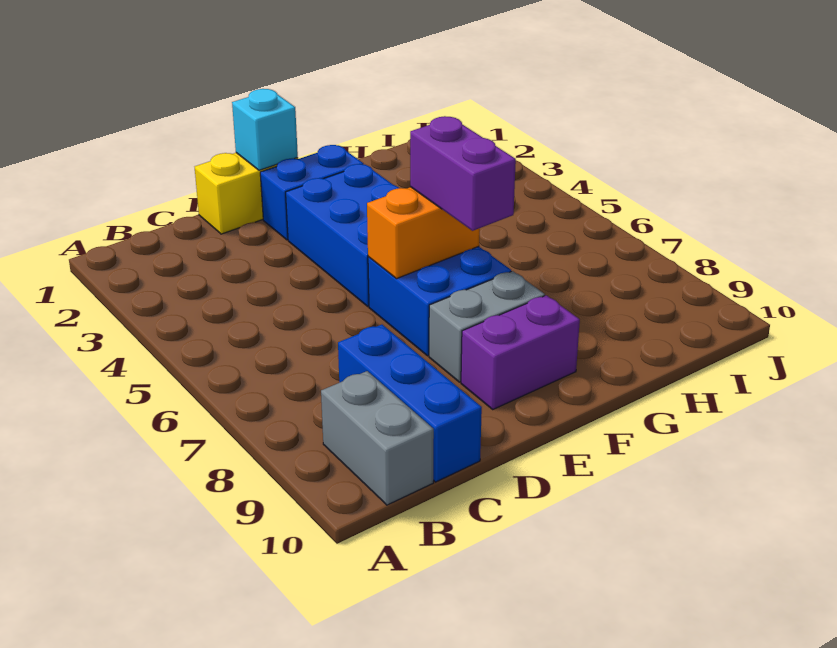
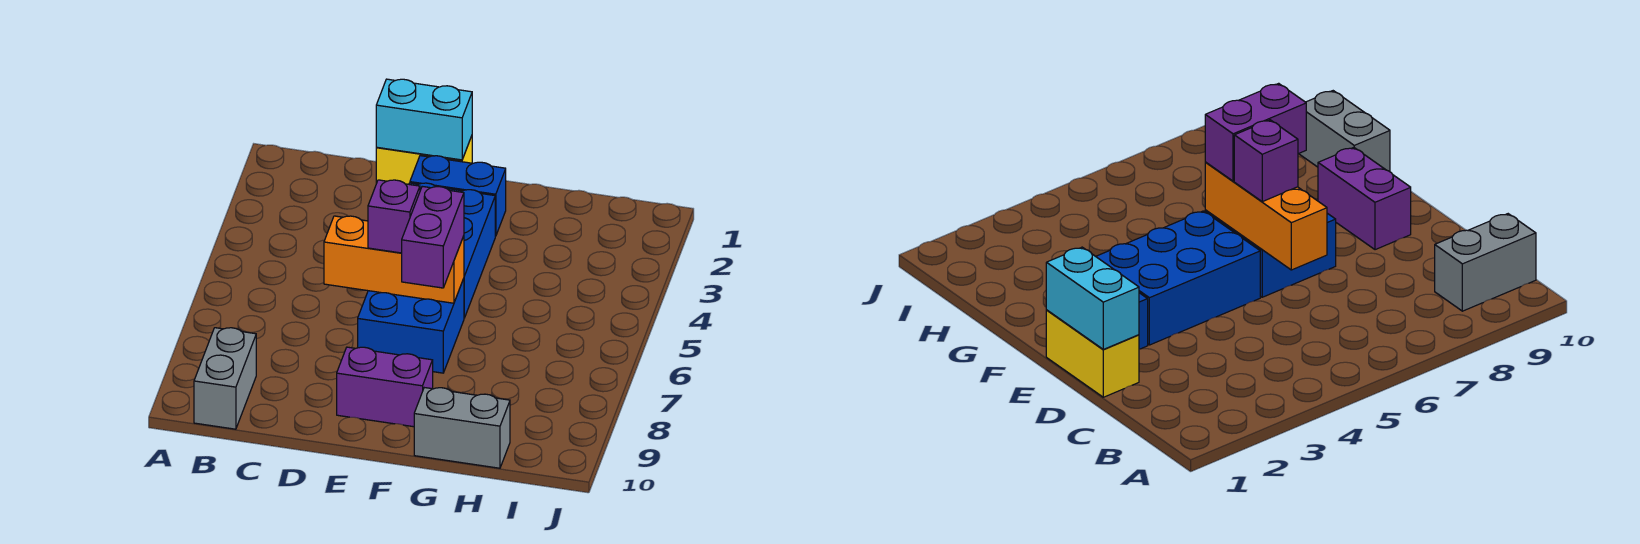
blue brick C8:C10 level 1 -> none
cyan brick E1 level 2 -> cyan brick D1:E1 level 2
orange brick E6:F6 level 2 -> orange brick D6:F6 level 2
none -> purple brick E6 level 3
grey brick E8:F8 level 1 -> grey brick G10:H10 level 1

